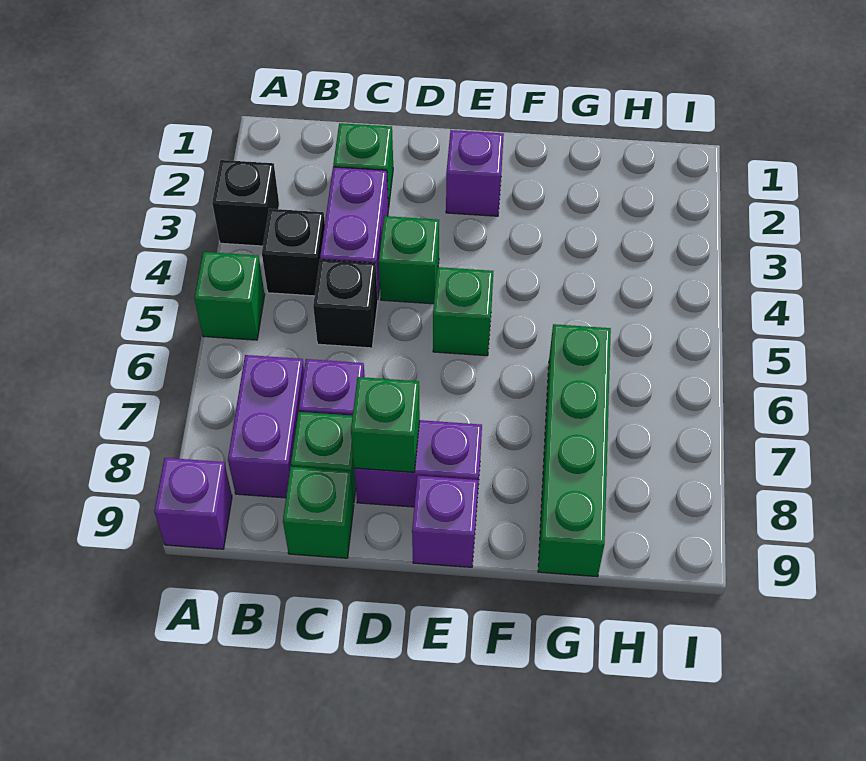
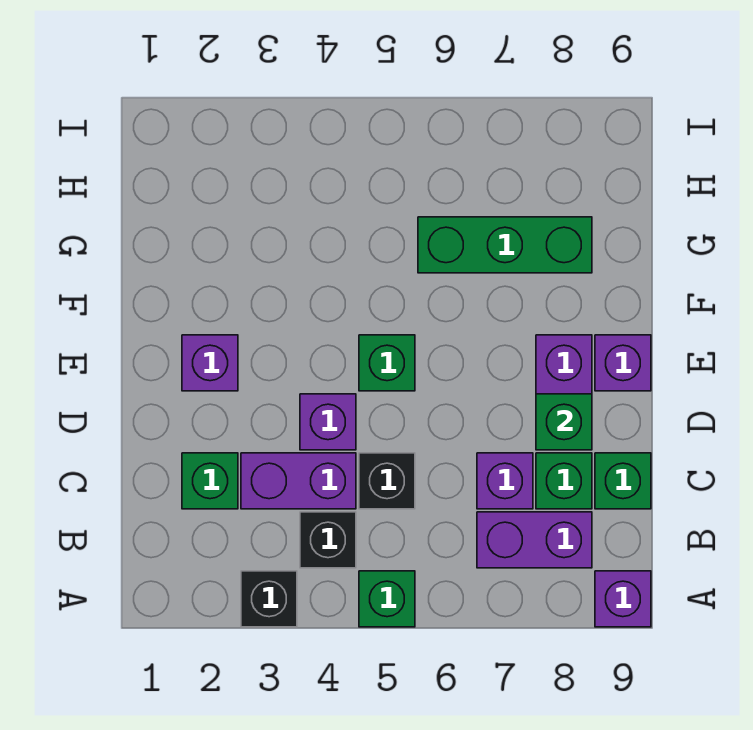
green brick D4 level 1 -> purple brick D4 level 1
green brick G6:G9 level 1 -> green brick G6:G8 level 1

